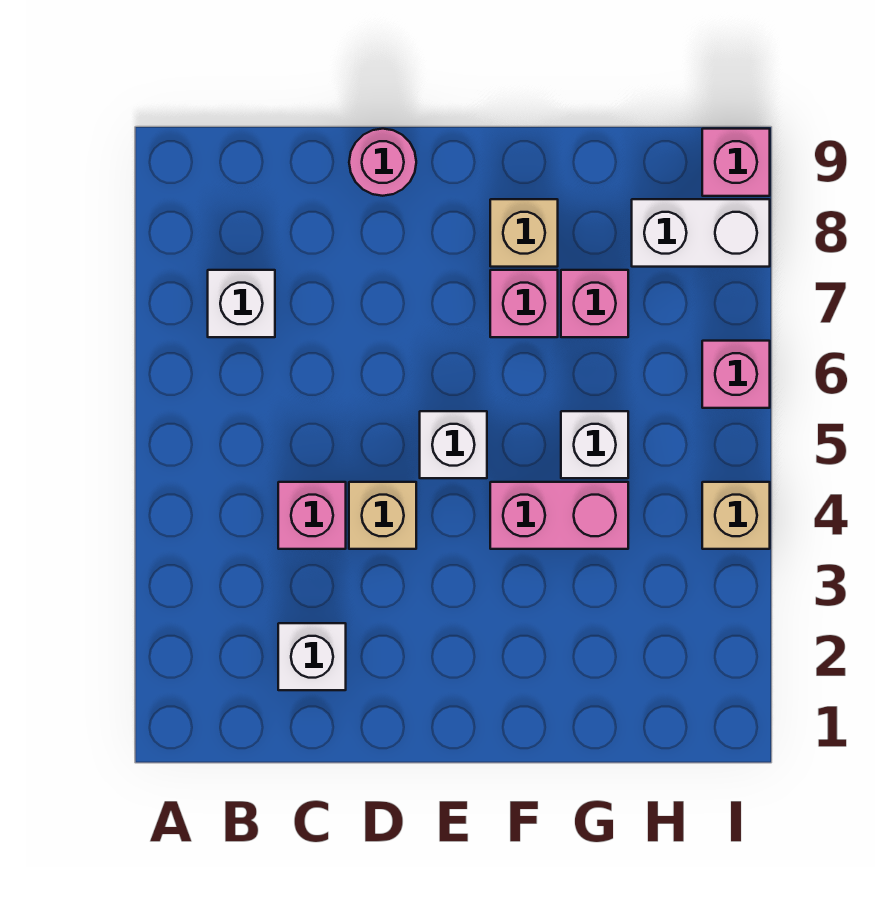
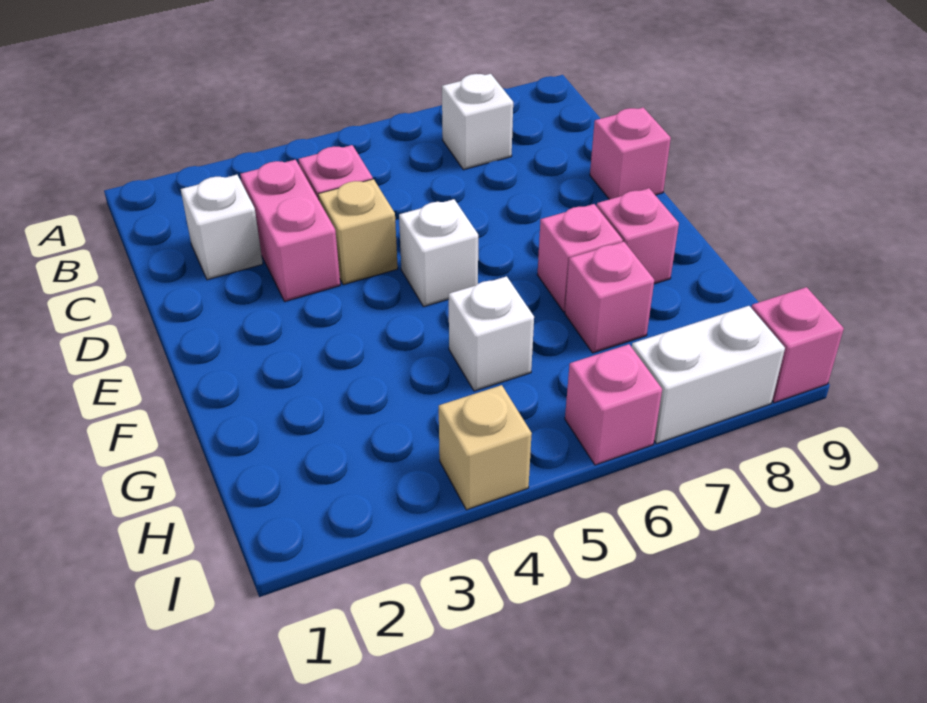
pink round brick D9 level 1 -> pink brick D9 level 1
pink brick F4:G4 level 1 -> pink brick C3:D3 level 1
tan brick F8 level 1 -> pink brick F8 level 1
white brick H8:I8 level 1 -> white brick I7:I8 level 1

